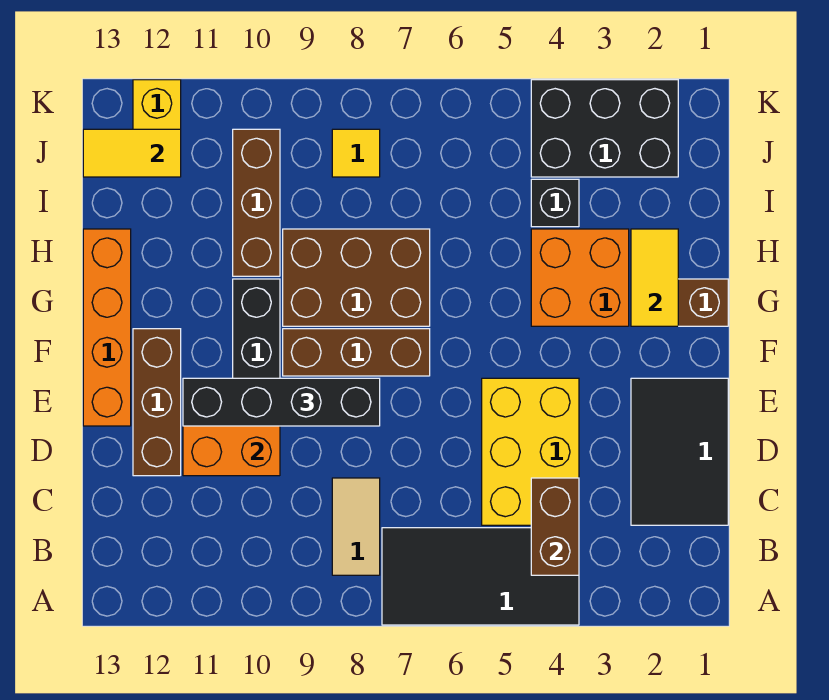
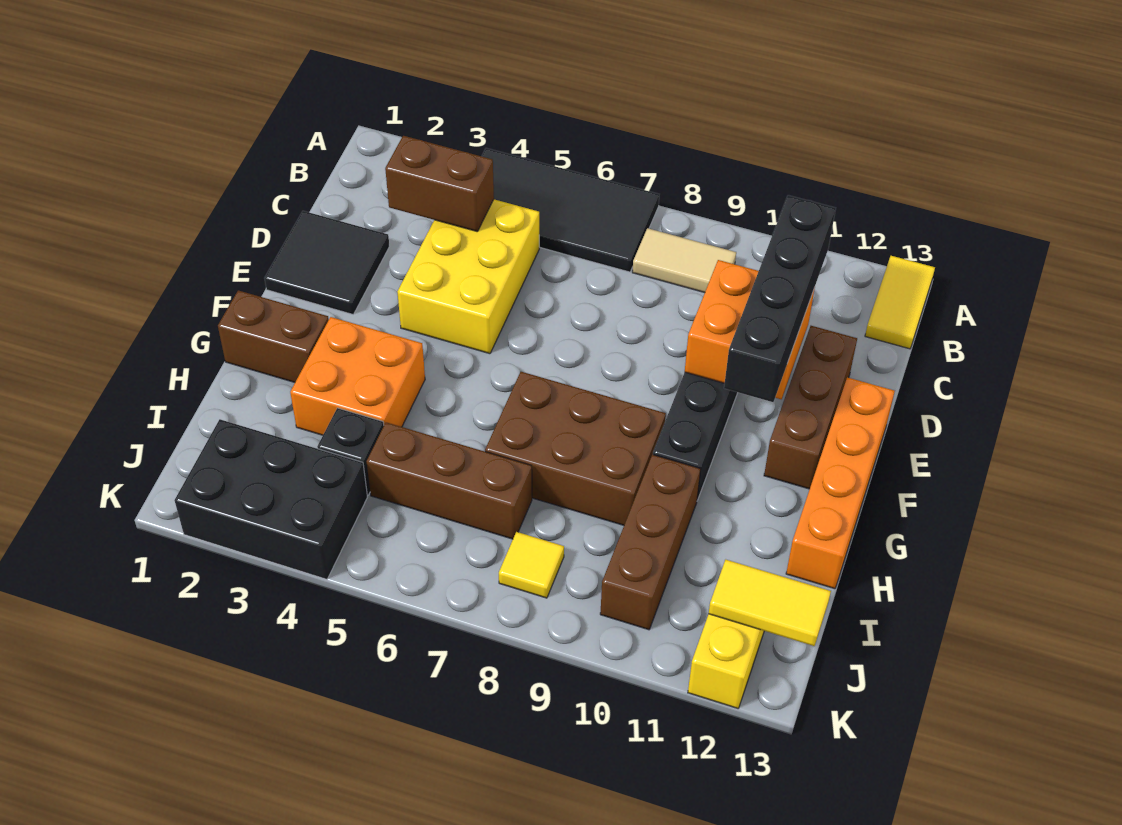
brown brick B4:C4 level 2 -> brown brick C3:C4 level 2
tan tile B8:C8 level 1 -> tan tile B8:B9 level 1
black tile C1:E2 level 1 -> black tile D1:E2 level 1
black brick E8:E11 level 3 -> black brick C11:F11 level 3
brown brick F7:F9 level 1 -> brown brick I5:I7 level 1
yellow tile G2:H2 level 2 -> yellow tile A13:B13 level 1

